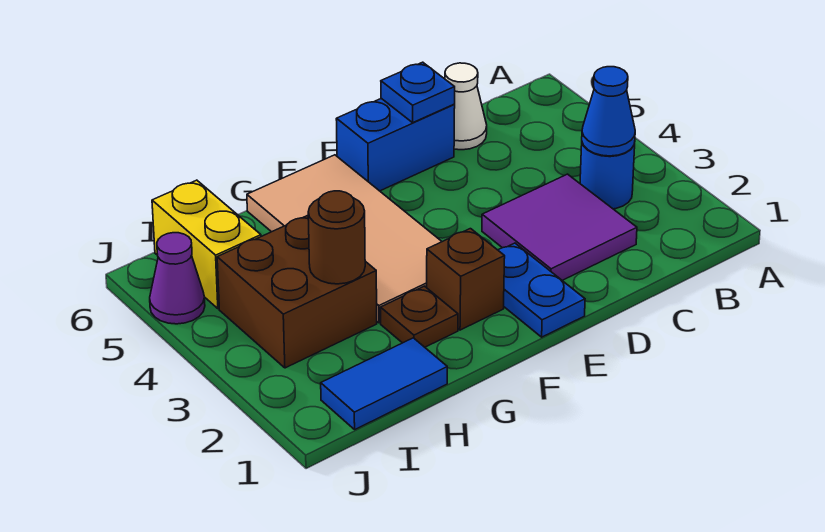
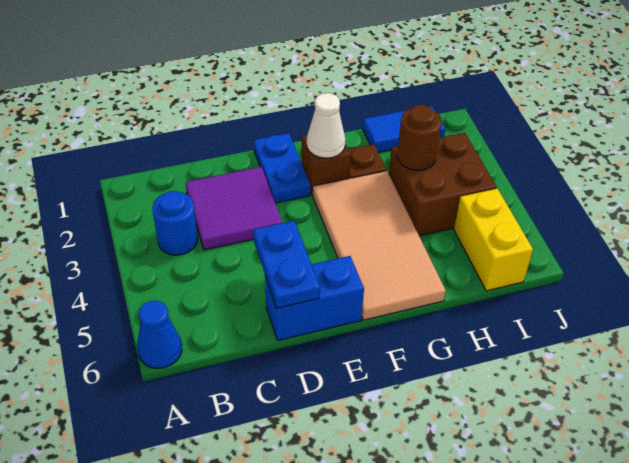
blue cone B3 level 2 -> blue cone A6 level 1
white cone C6 level 1 -> white cone F2 level 2
blue plate D6 level 2 -> blue plate D5:D6 level 2
purple cone J5 level 1 -> none

